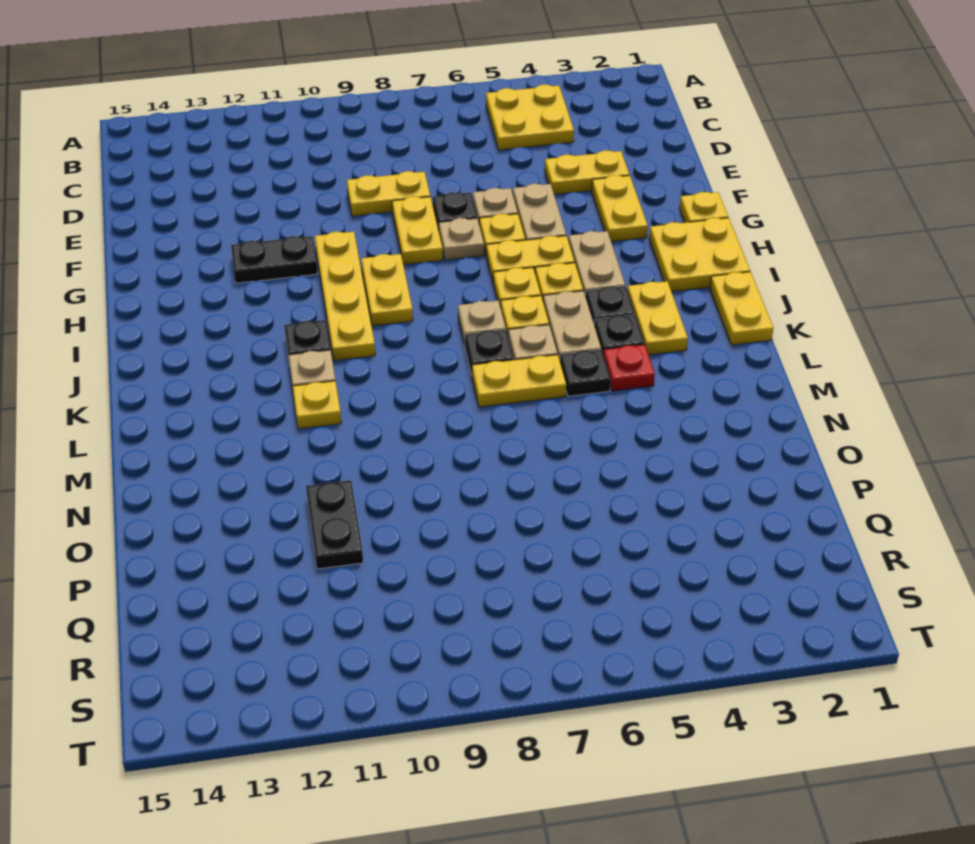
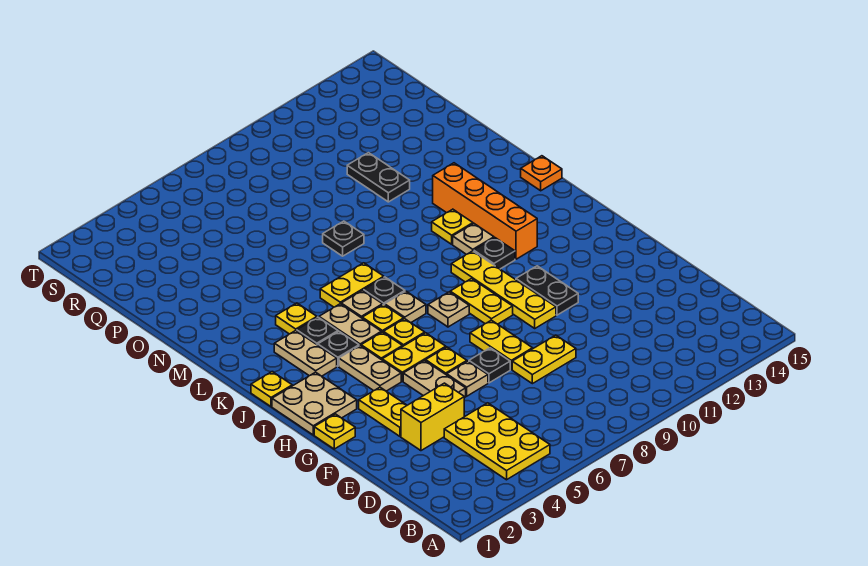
yellow plate B4:C5 level 1 -> yellow plate B4:D5 level 1
yellow plate E3:E4 level 1 -> yellow brick E3:E4 level 1
tan plate G7 level 1 -> tan plate I8 level 1
black plate G11:G12 level 1 -> black plate G11:H11 level 1
yellow plate H1:I2 level 1 -> tan plate H1:I2 level 1
yellow plate J1:K1 level 1 -> yellow plate J1 level 1
yellow plate J3:K3 level 1 -> tan plate J3:K3 level 1
none -> orange brick J12:M12 level 1
red plate L4 level 1 -> yellow plate L4 level 1
black plate L5 level 1 -> black plate N8 level 1
none -> orange plate L15 level 1

